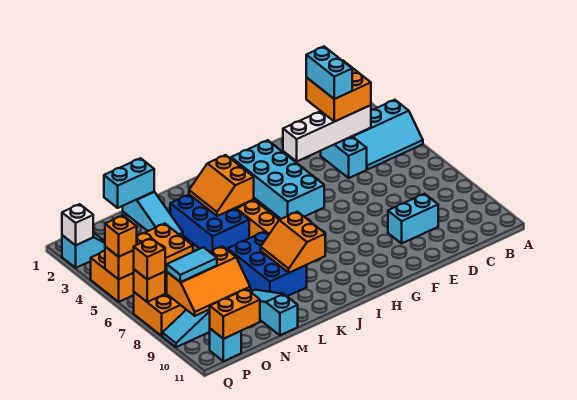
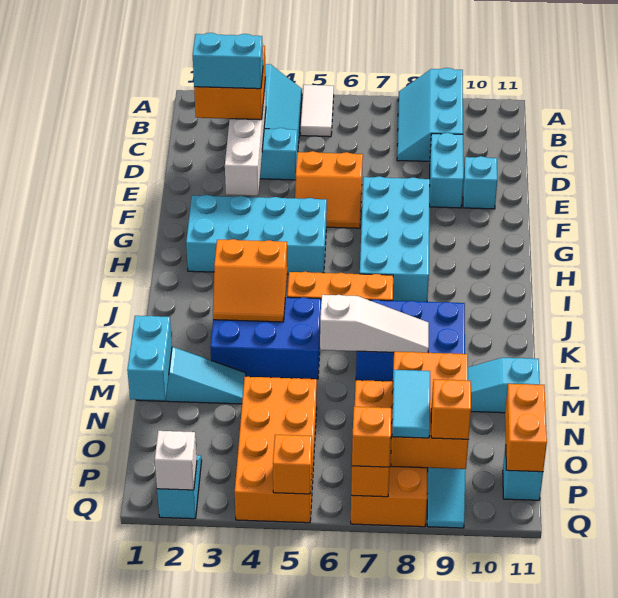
none -> white tile A5:B5 level 1
none -> cyan slope A8:C9 level 1 top 9
none -> cyan brick E10 level 1
none -> cyan brick F7:I8 level 1
orange slope J8:K9 level 2 top J -> orange slope E5:F6 level 1 top E
none -> white slope L6:L8 level 2 top 6
orange slope N8:P9 level 2 top 8 -> orange brick N8:P9 level 2
orange brick Q5 level 3 -> orange brick P9 level 3

